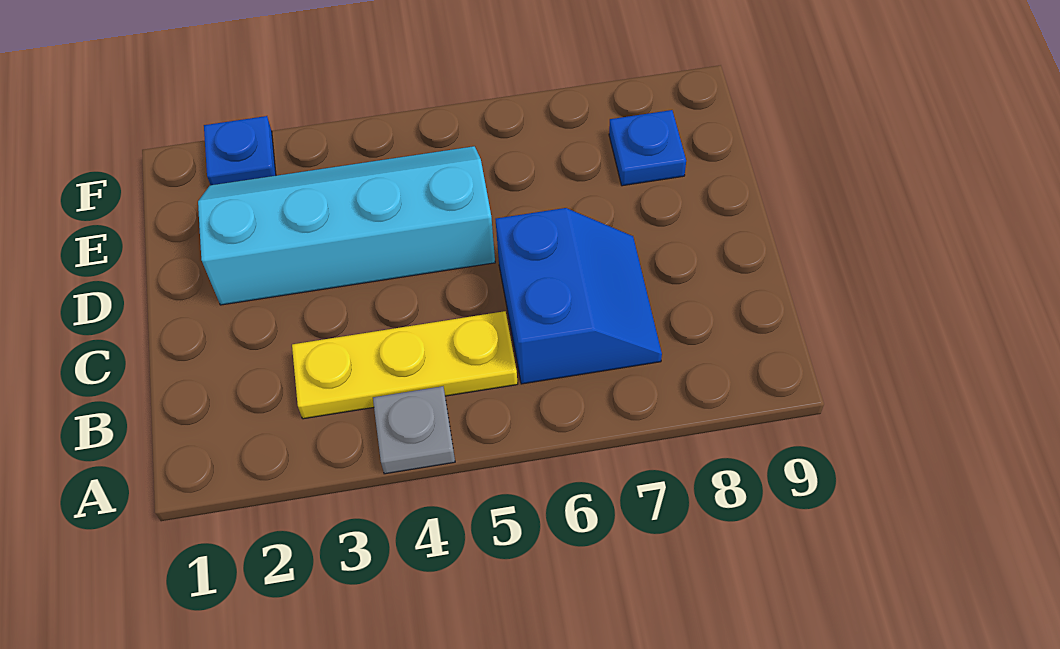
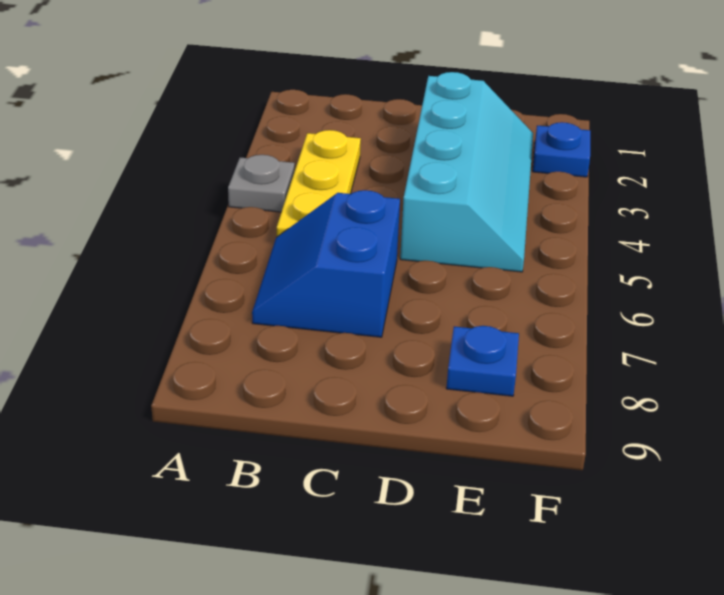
blue slope B6:C7 level 1 top 6 -> blue slope B6:C7 level 1 top C

